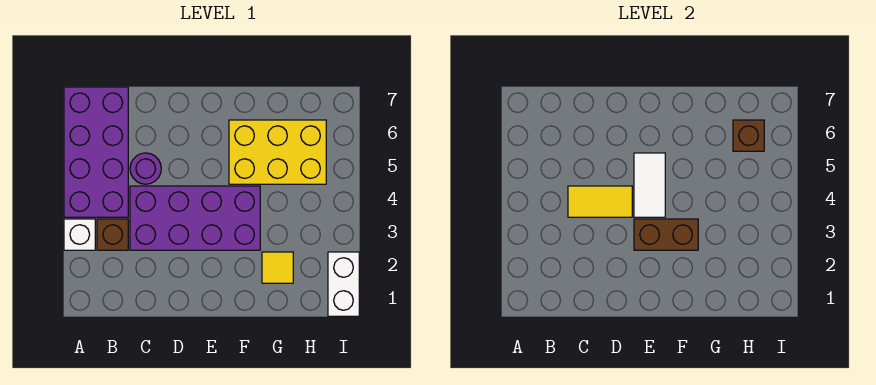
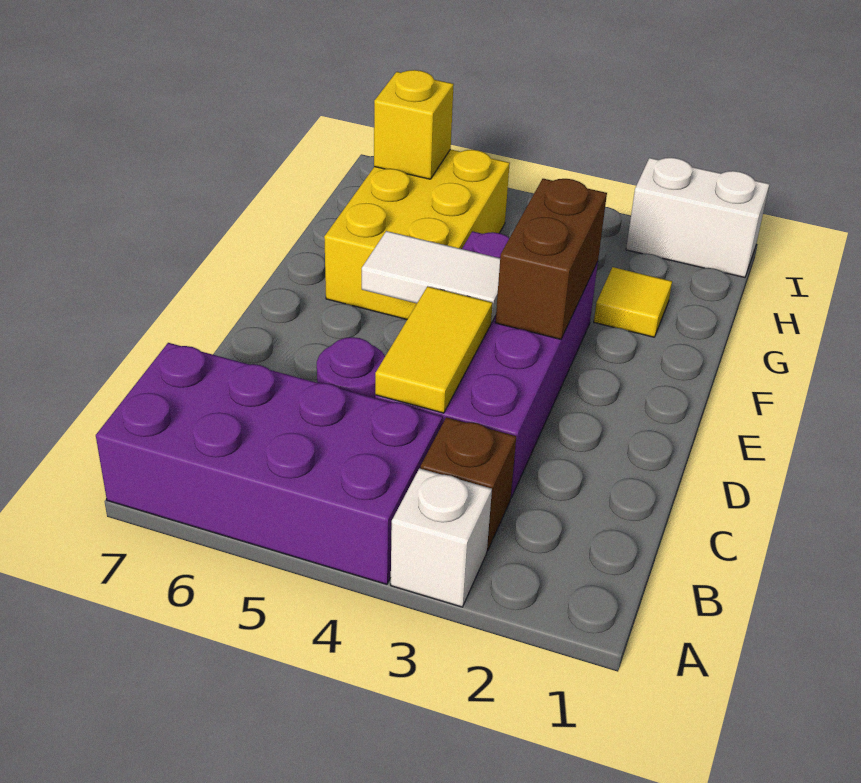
brown brick H6 level 2 -> yellow brick H6 level 2

